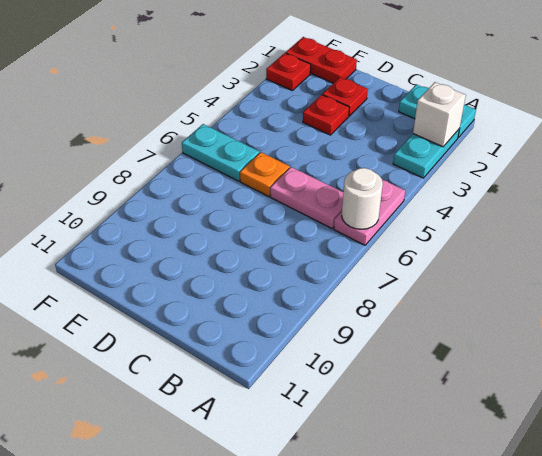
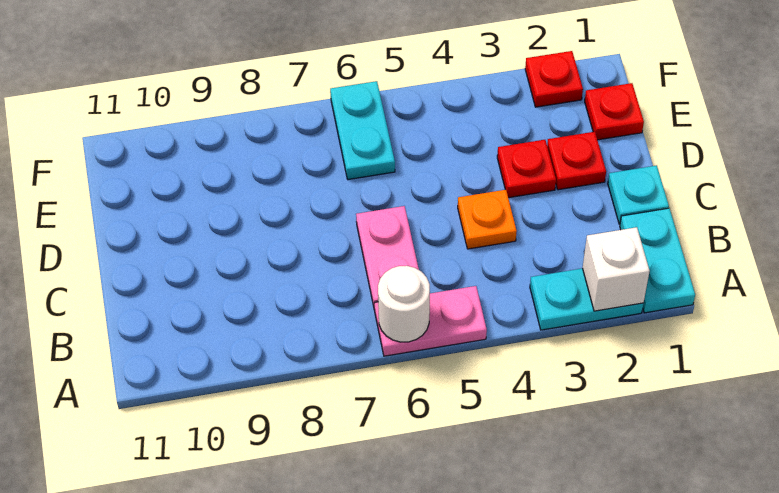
none -> cyan plate C1 level 1
orange plate D6 level 1 -> orange plate C4 level 1
red plate E1:F1 level 1 -> red plate E1 level 1

